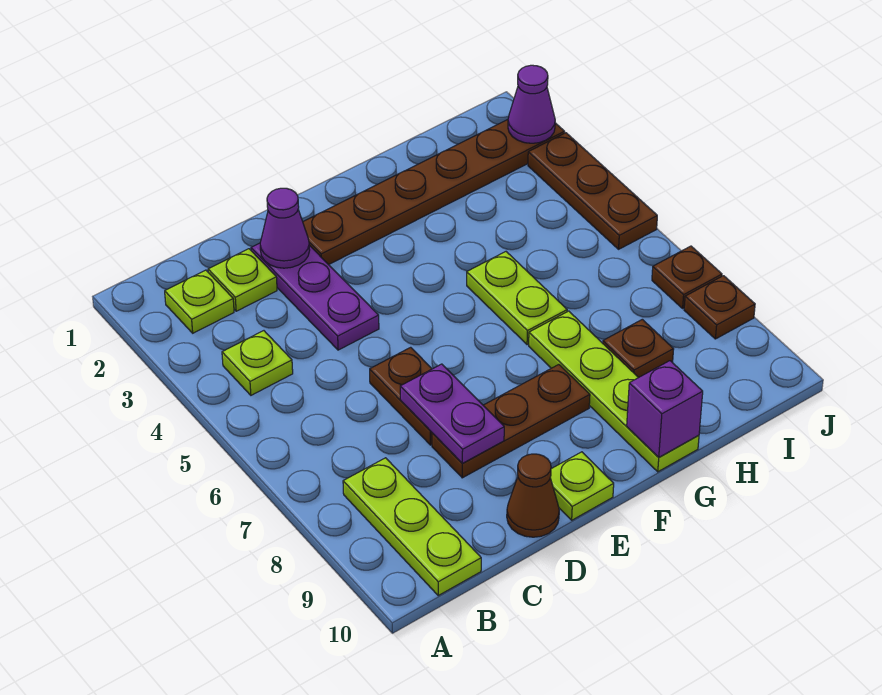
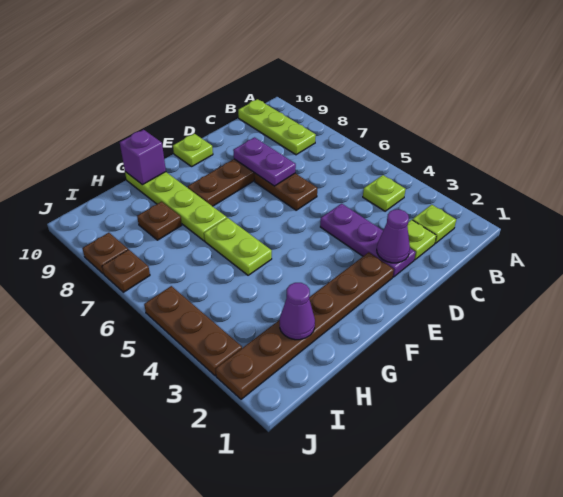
brown cone D10 level 1 -> none
purple cone J2 level 2 -> purple cone H2 level 2

